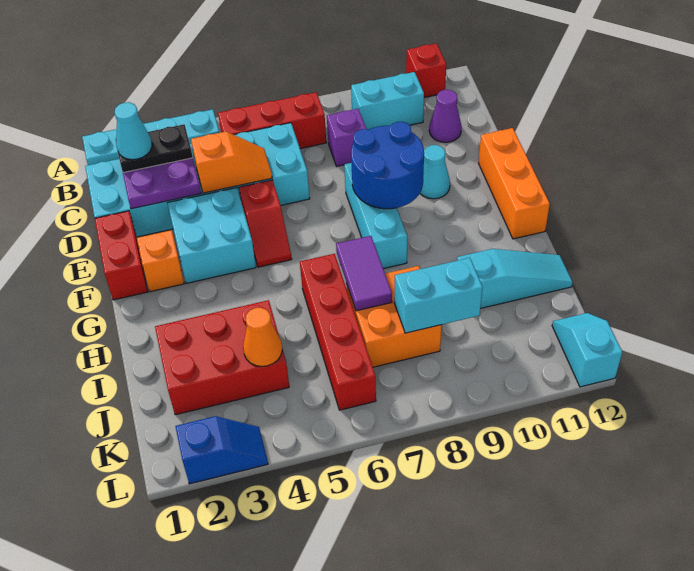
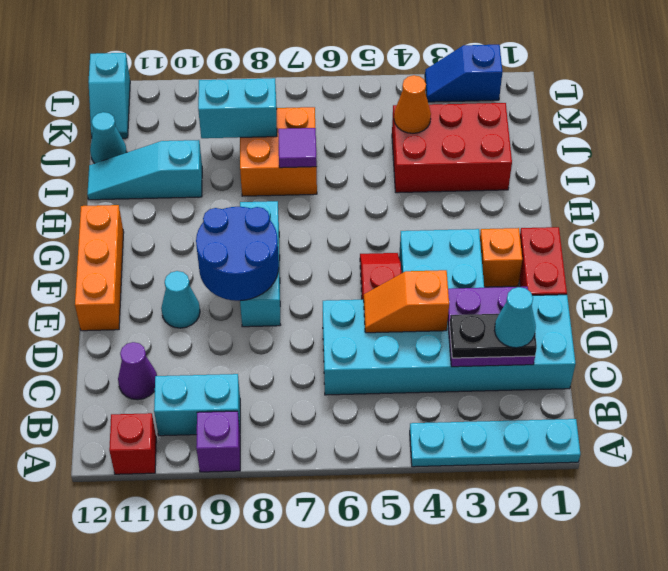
red brick B5:B7 level 1 -> none
purple brick C8 level 1 -> purple brick A9 level 1
red brick H6:K6 level 1 -> none
purple tile H7:I7 level 2 -> purple tile I7 level 2
none -> cyan cone J12 level 1

